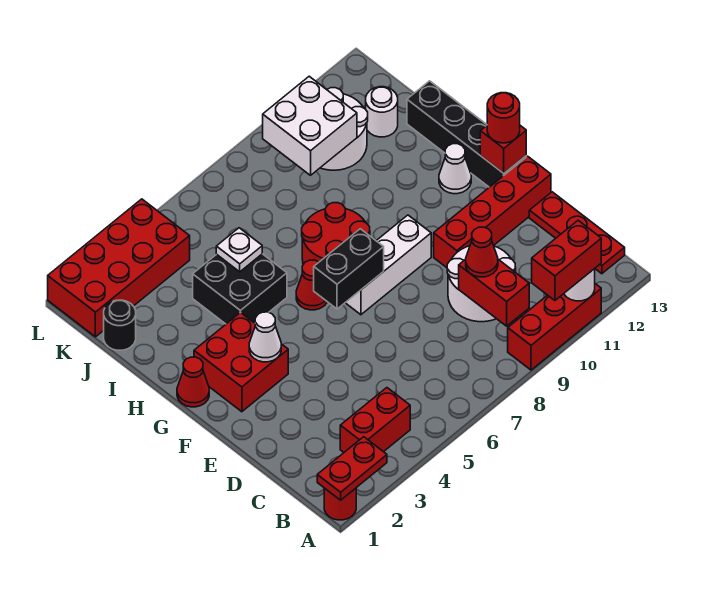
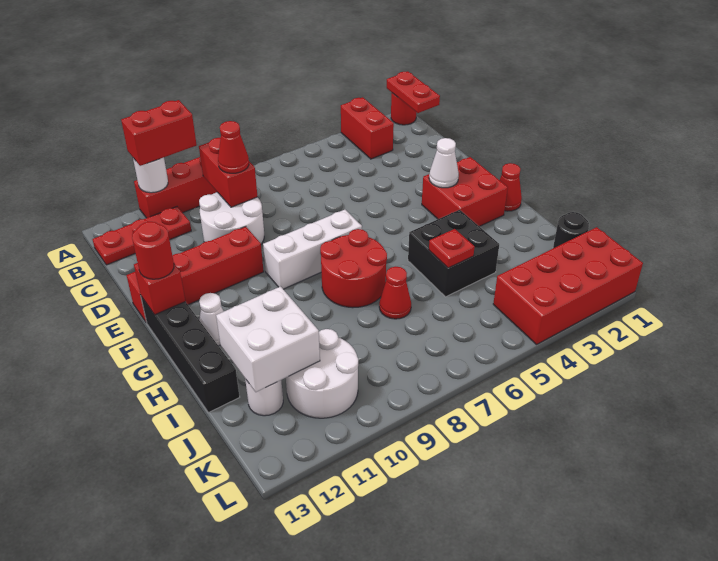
red plate A1:A2 level 2 -> red plate A1:B1 level 2
red brick B3:B4 level 1 -> red brick A3:B3 level 1
red plate B13:D13 level 1 -> red plate B11:B13 level 1
black brick F6:F7 level 2 -> none
red cone G6 level 1 -> red cone I7 level 1
white plate I5 level 2 -> red plate I5 level 2
white brick J9:K10 level 2 -> white brick I11:J12 level 2

